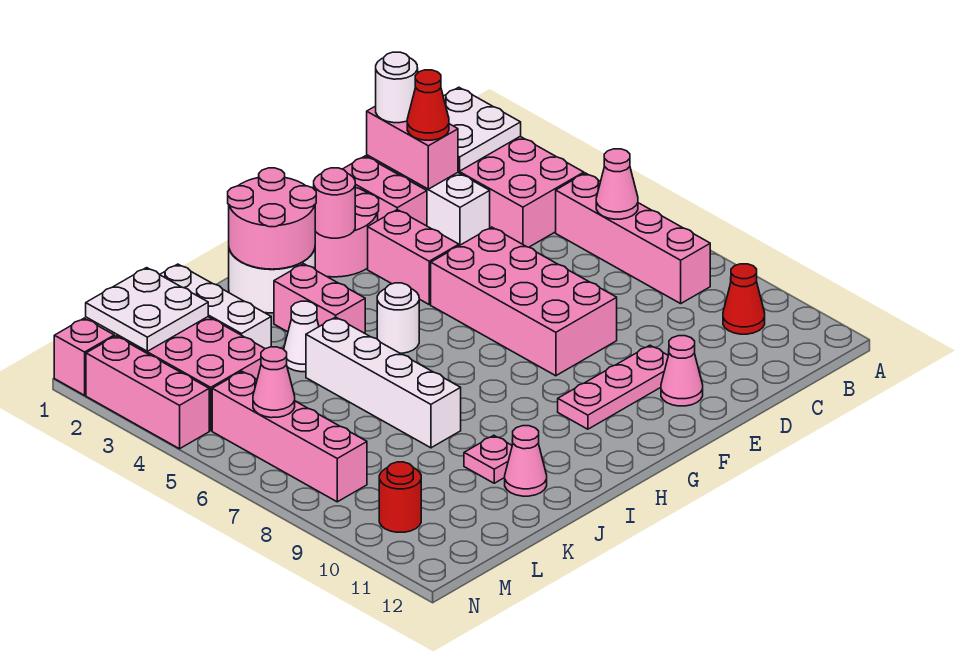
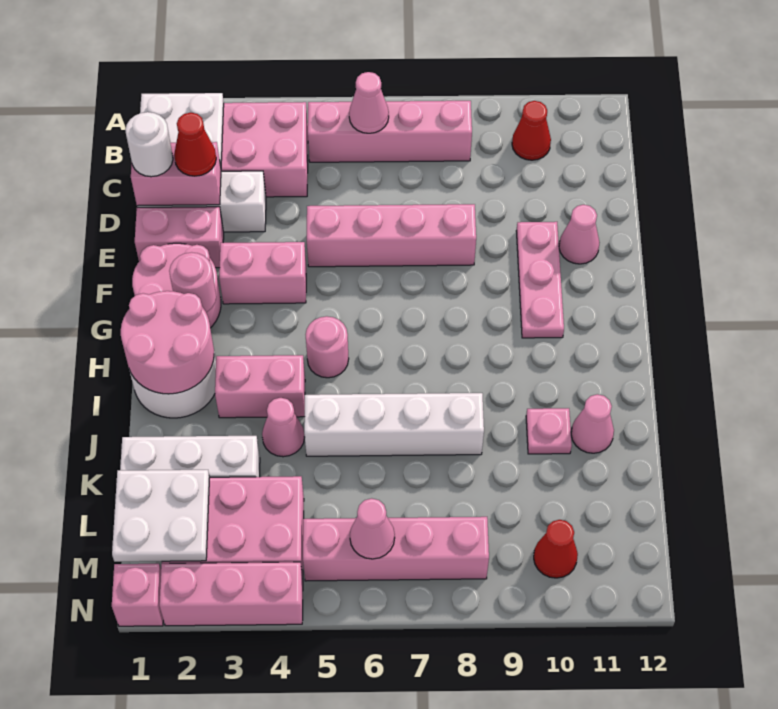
pink brick E5:F8 level 1 -> pink brick E5:E8 level 1
white round brick H5 level 1 -> pink round brick H5 level 1
white cone J4 level 1 -> pink cone J4 level 1
red round brick M10 level 1 -> red cone M10 level 1

